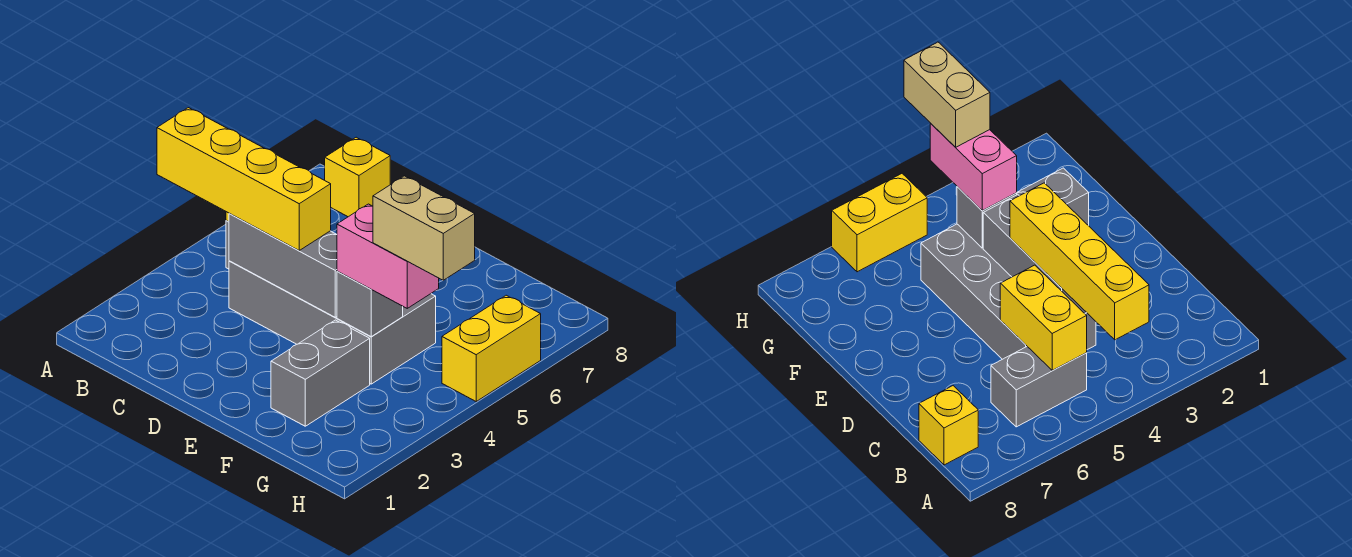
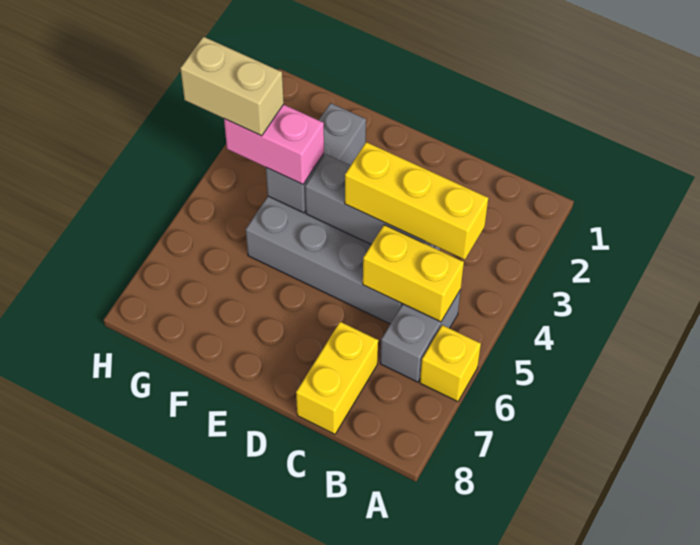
yellow brick A4:D4 level 3 -> yellow brick B4:D4 level 3
yellow brick B8 level 1 -> yellow brick A6 level 1
yellow brick H5:H6 level 1 -> yellow brick C7:C8 level 1

